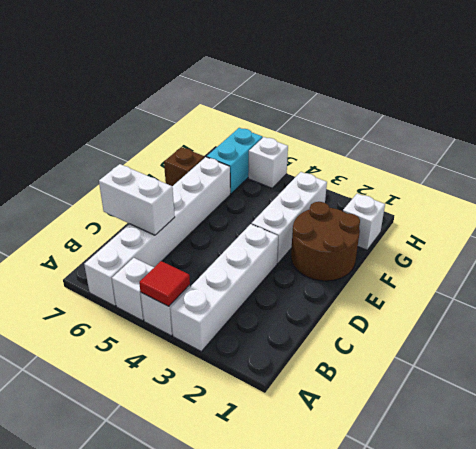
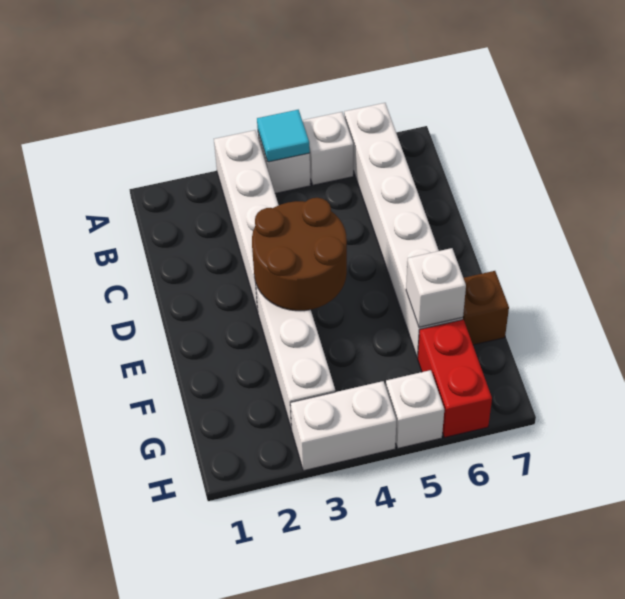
red tile A4 level 2 -> cyan tile A4 level 2
white brick C6:C7 level 2 -> white brick H3:H4 level 1
brown round brick E1:F2 level 1 -> brown round brick D3:E4 level 2
white brick G1 level 1 -> white brick F6 level 2
cyan brick G6:H6 level 1 -> red brick G6:H6 level 1

